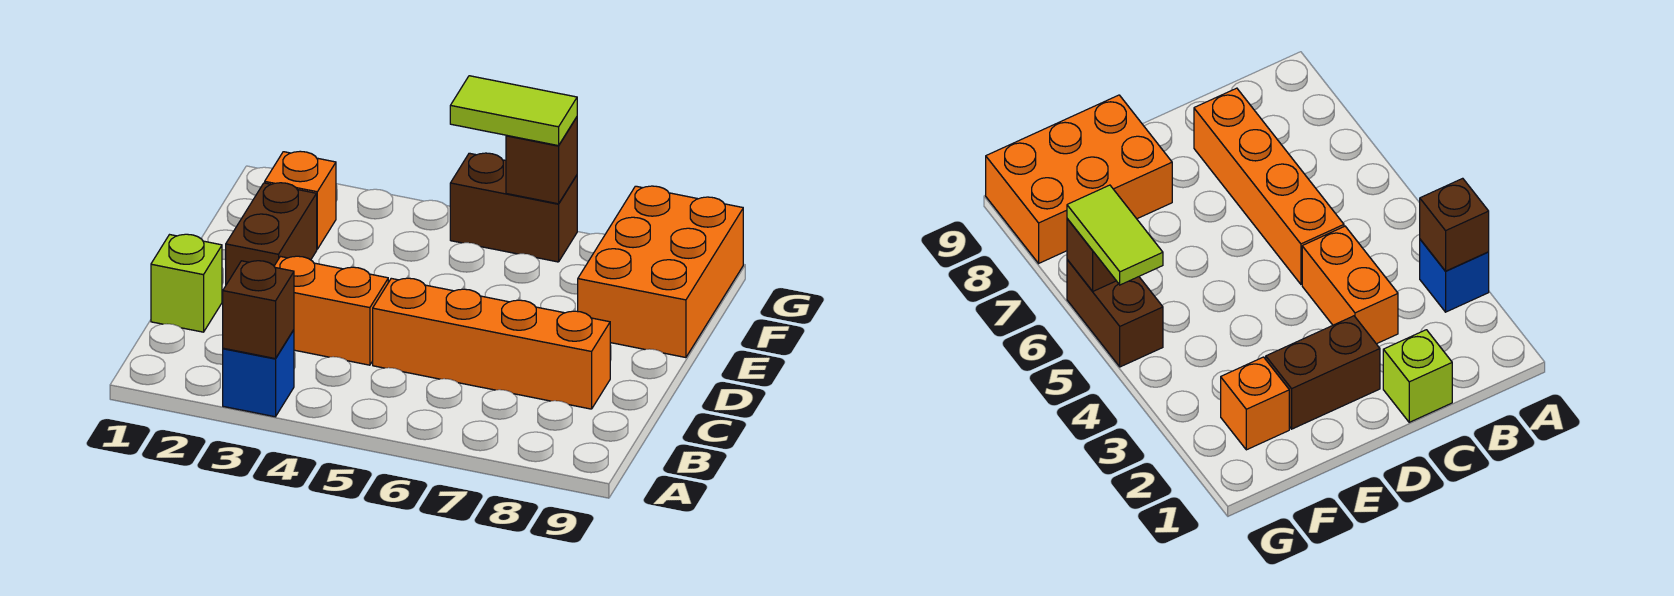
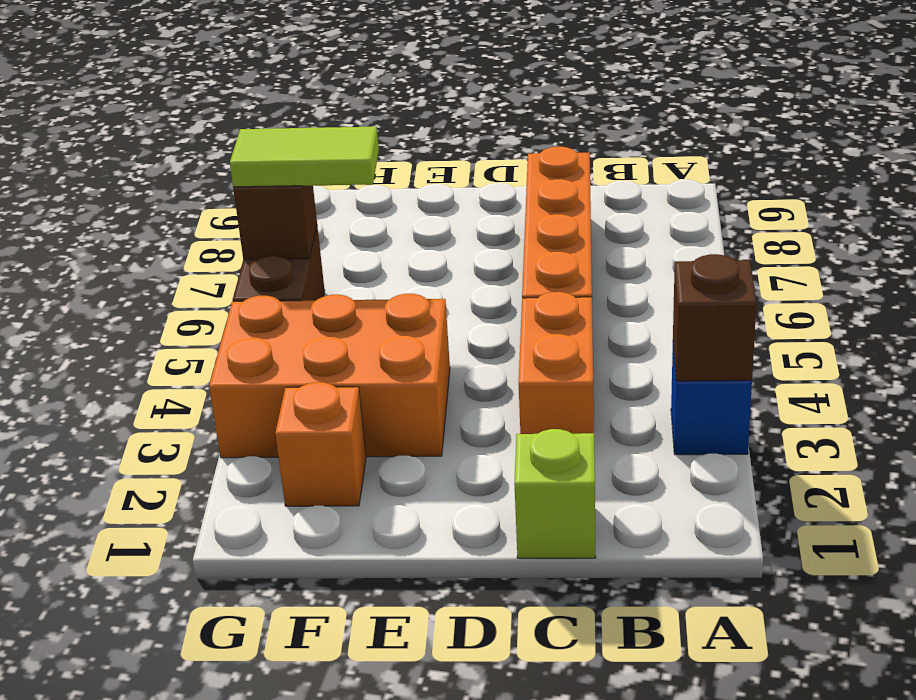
brown brick D2:E2 level 1 -> none
orange brick E8:G9 level 1 -> orange brick E3:G4 level 1
lime tile G5:G6 level 3 -> lime tile F6:G6 level 3

